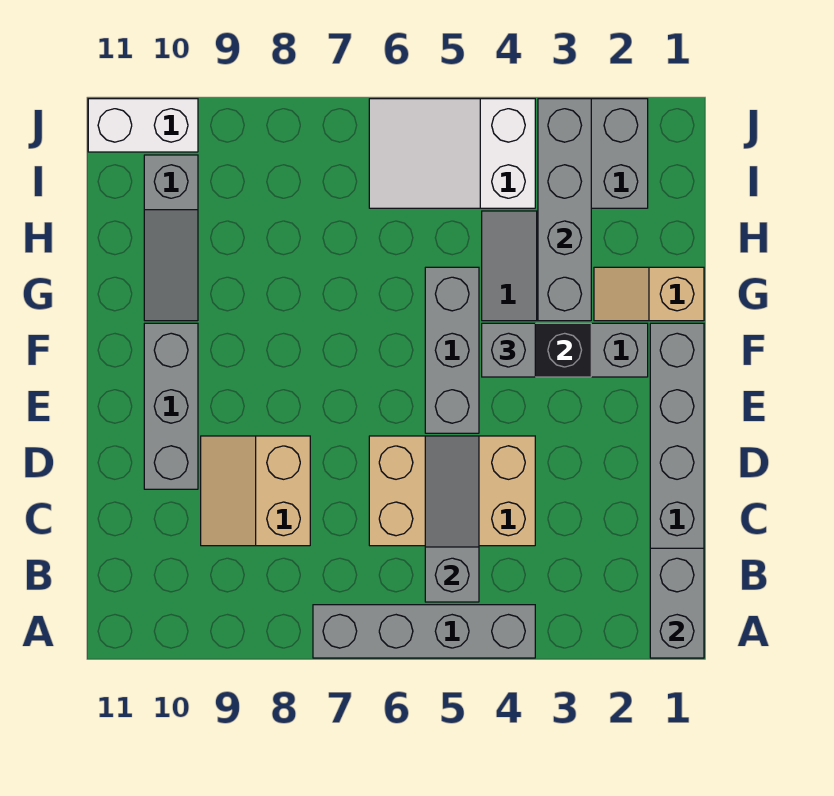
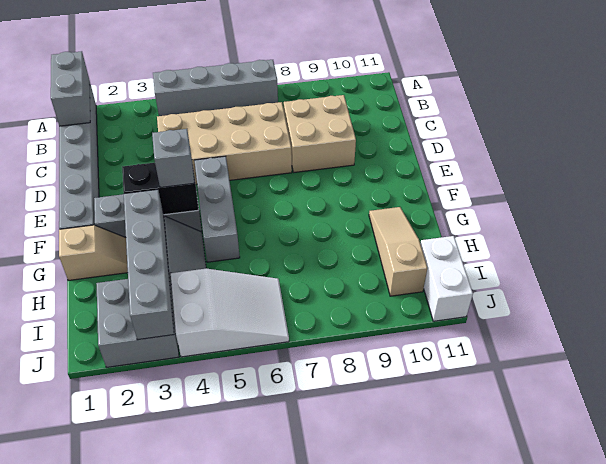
grey slope B5:D5 level 2 top B -> none
tan brick C4:D6 level 1 -> tan brick C4:D7 level 1
tan slope C8:D9 level 1 top 8 -> tan brick C8:D9 level 1
grey brick D10:F10 level 1 -> none
grey slope G10:I10 level 1 top I -> tan slope G10:I10 level 1 top I
white brick J10:J11 level 1 -> white brick I11:J11 level 1

